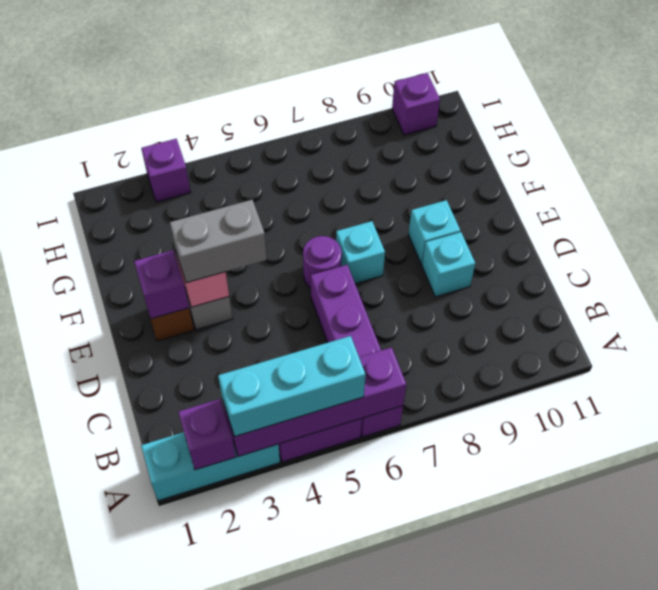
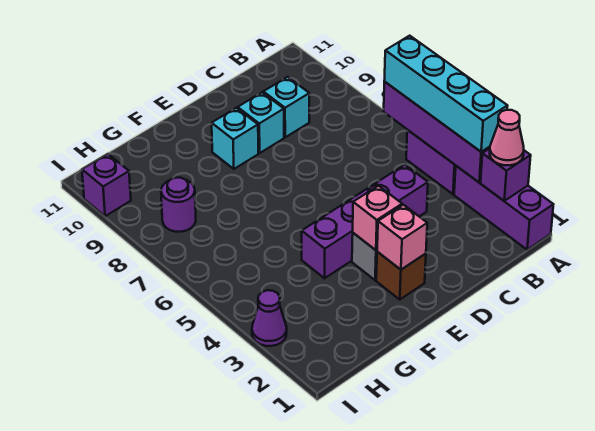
cyan brick A1:A3 level 1 -> purple brick A1:A3 level 1
none -> pink cone A2 level 3
cyan brick A3:A5 level 3 -> cyan brick A3:A6 level 3
purple brick A6:D6 level 1 -> purple brick C4:F4 level 1
purple brick E2 level 2 -> pink brick E2 level 2
grey brick E3:E4 level 3 -> none
purple round brick E6 level 1 -> purple round brick H8 level 1
cyan brick E7 level 1 -> cyan brick C9 level 1
purple brick I3 level 1 -> purple cone I3 level 1

